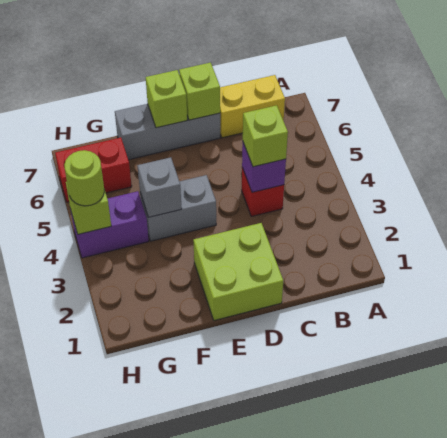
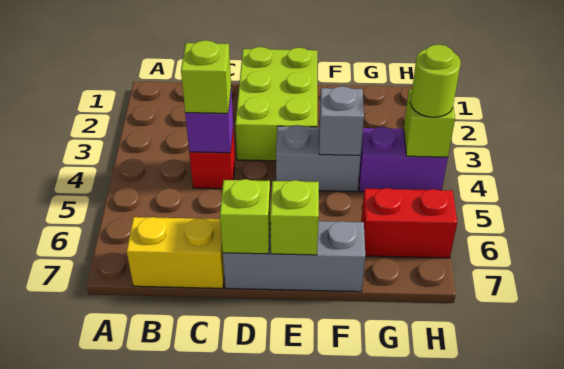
lime brick D1:E2 level 1 -> lime brick D1:E3 level 1

